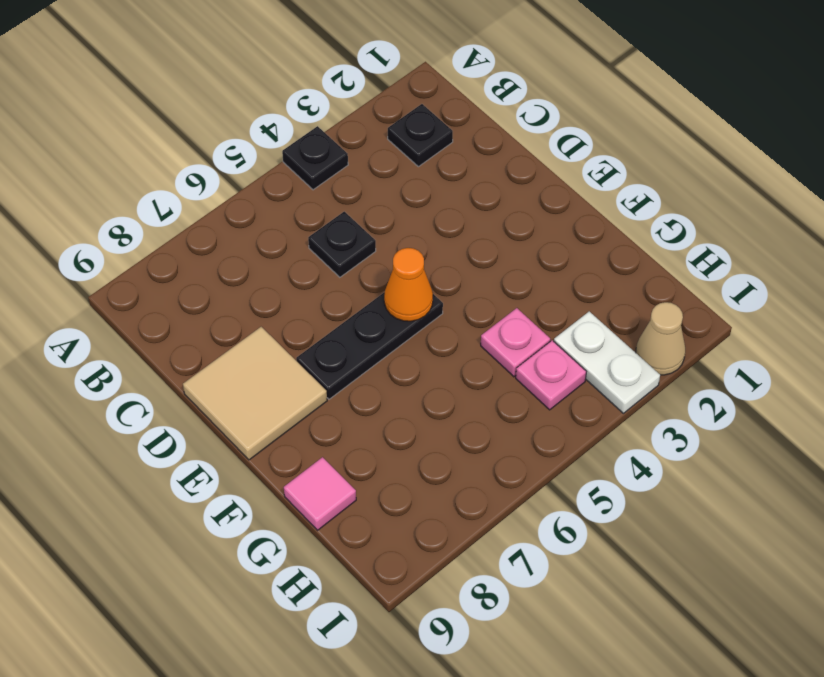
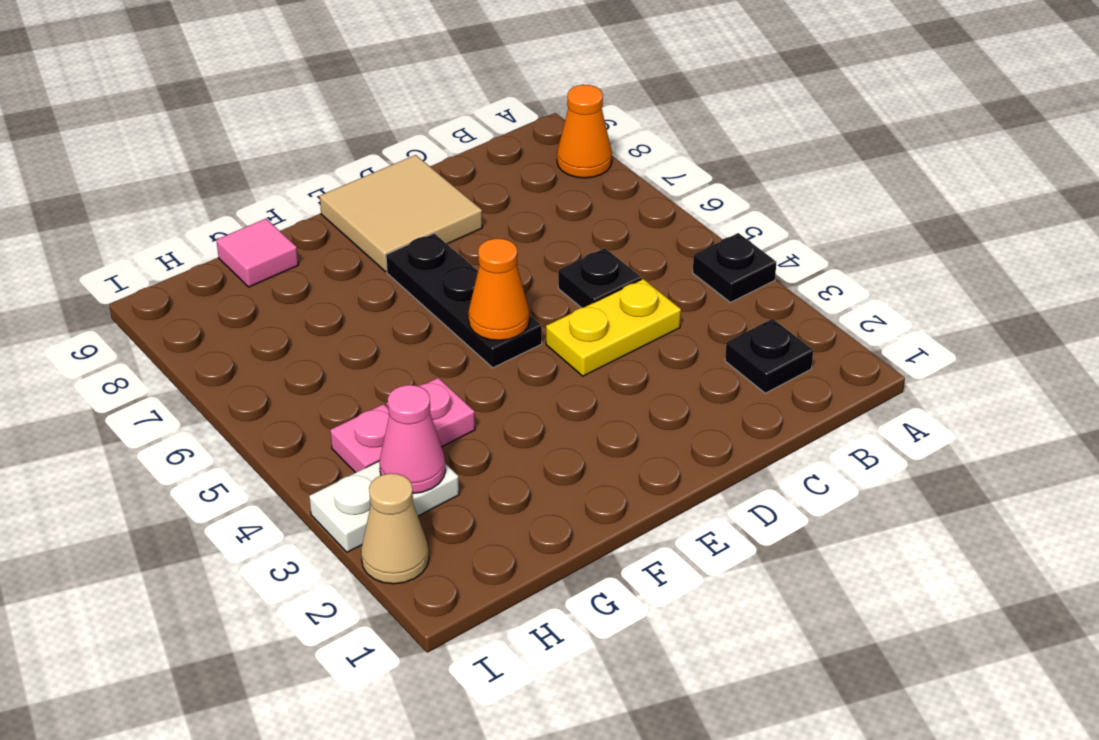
none -> orange cone A8 level 1
none -> yellow plate C4:D4 level 1
none -> pink cone H3 level 2

